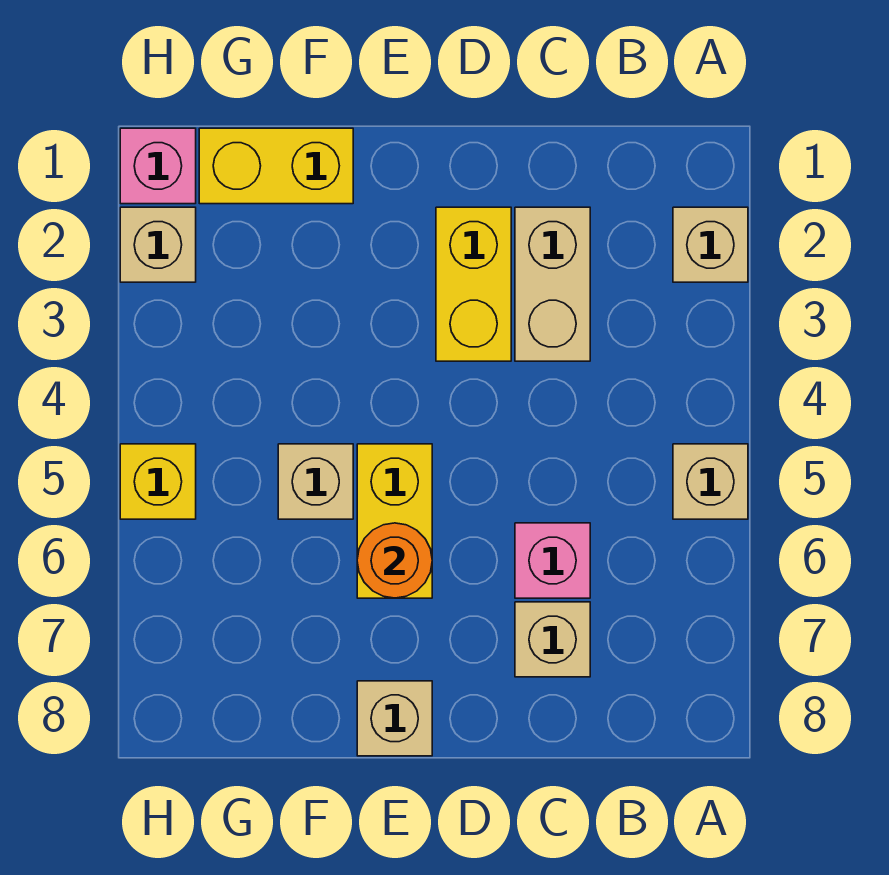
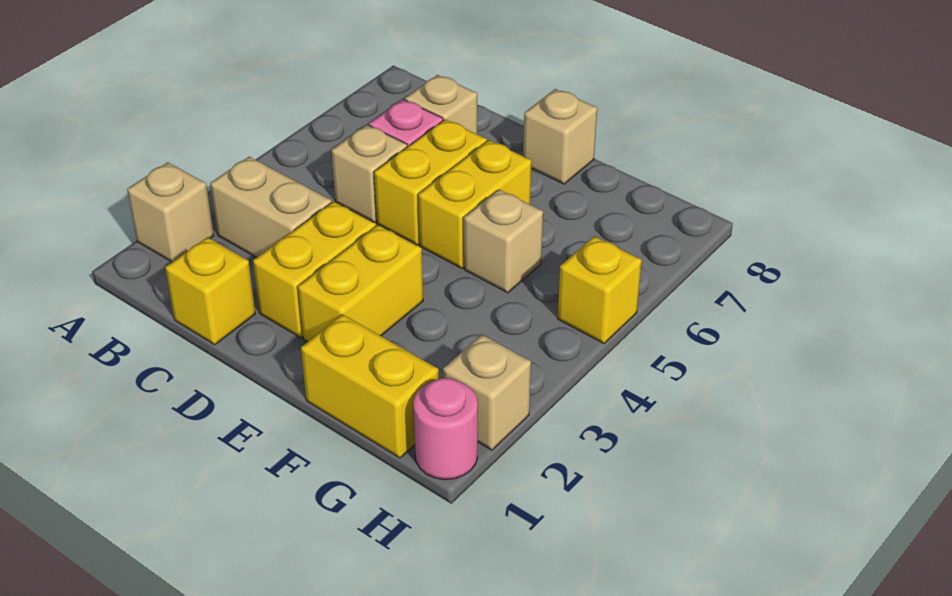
tan brick A5 level 1 -> tan brick C5 level 1
none -> yellow brick C1 level 1
tan brick C2:C3 level 1 -> tan brick B3:C3 level 1
none -> yellow brick D5:D6 level 1
none -> yellow brick E2:E3 level 1
orange round brick E6 level 2 -> none
pink brick H1 level 1 -> pink round brick H1 level 1

